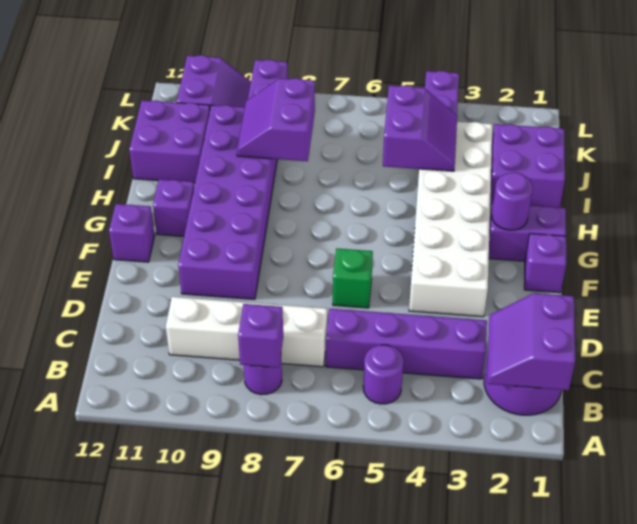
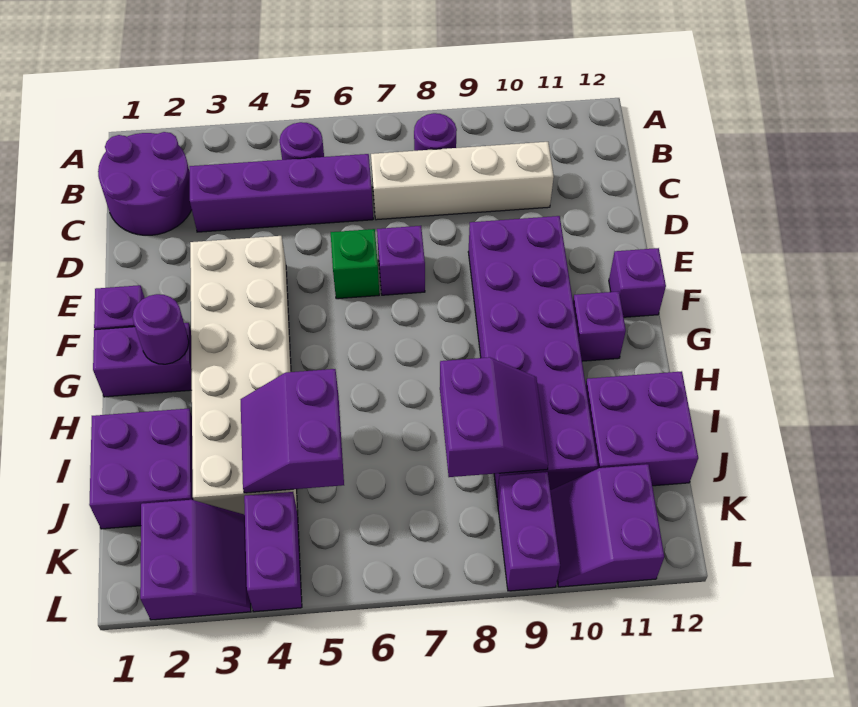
purple slope B1:C2 level 2 top 1 -> purple slope K2:L3 level 1 top 2
purple brick B8 level 2 -> purple brick E7 level 1

